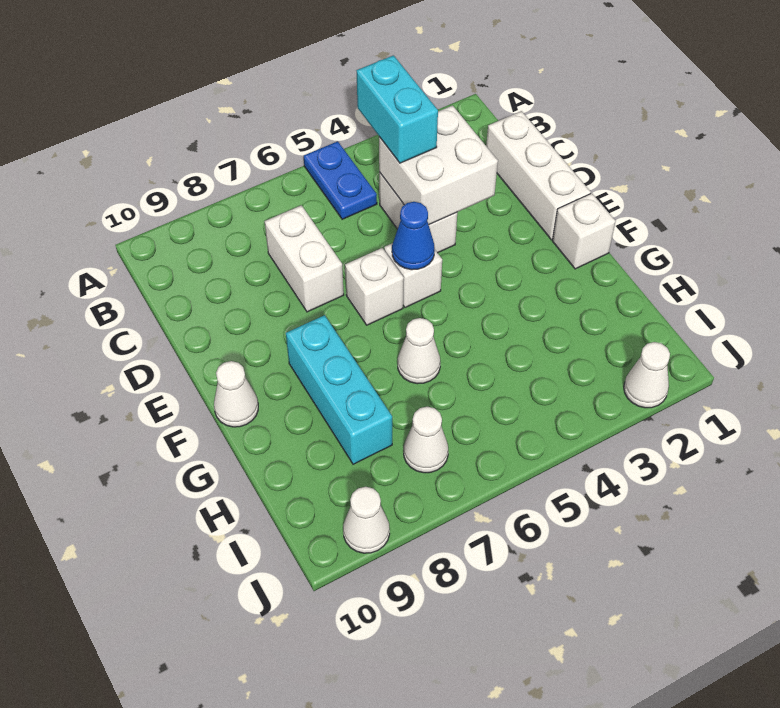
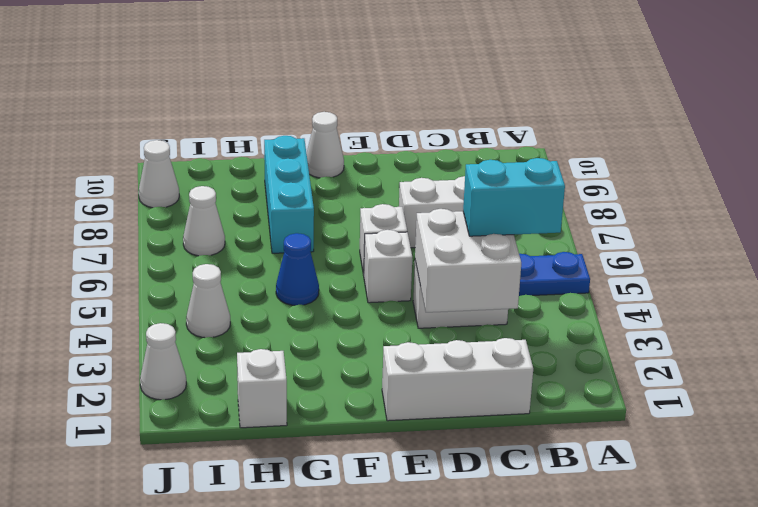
blue cone E5 level 2 -> blue cone G5 level 1
white brick F1 level 1 -> white brick H1 level 1
cyan brick F8:H8 level 1 -> cyan brick G7:G9 level 1
white cone G6 level 1 -> white cone I4 level 1

